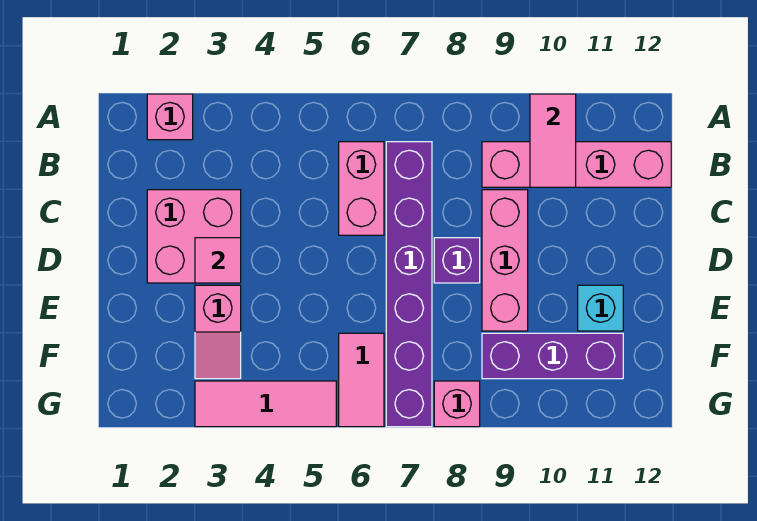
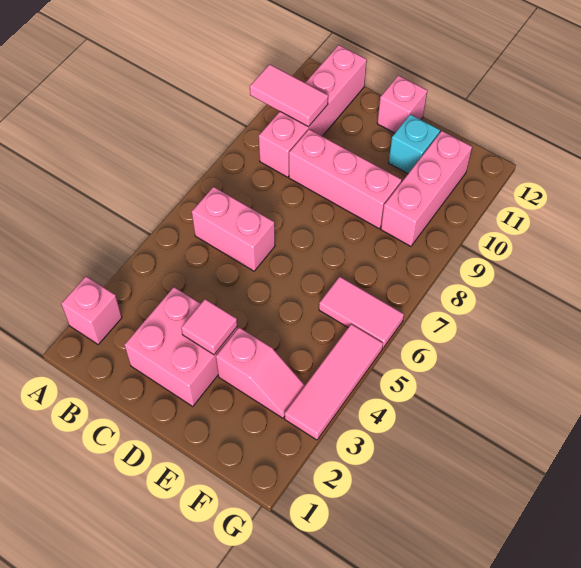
purple brick B7:G7 level 1 -> none
purple brick D8 level 1 -> none
purple brick F9:F11 level 1 -> pink brick F9:F11 level 1
pink brick G8 level 1 -> pink brick D12 level 1

